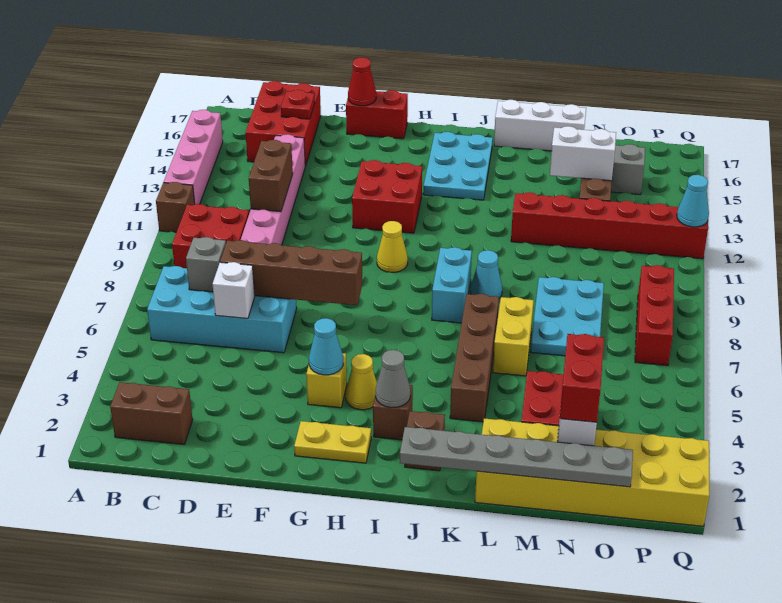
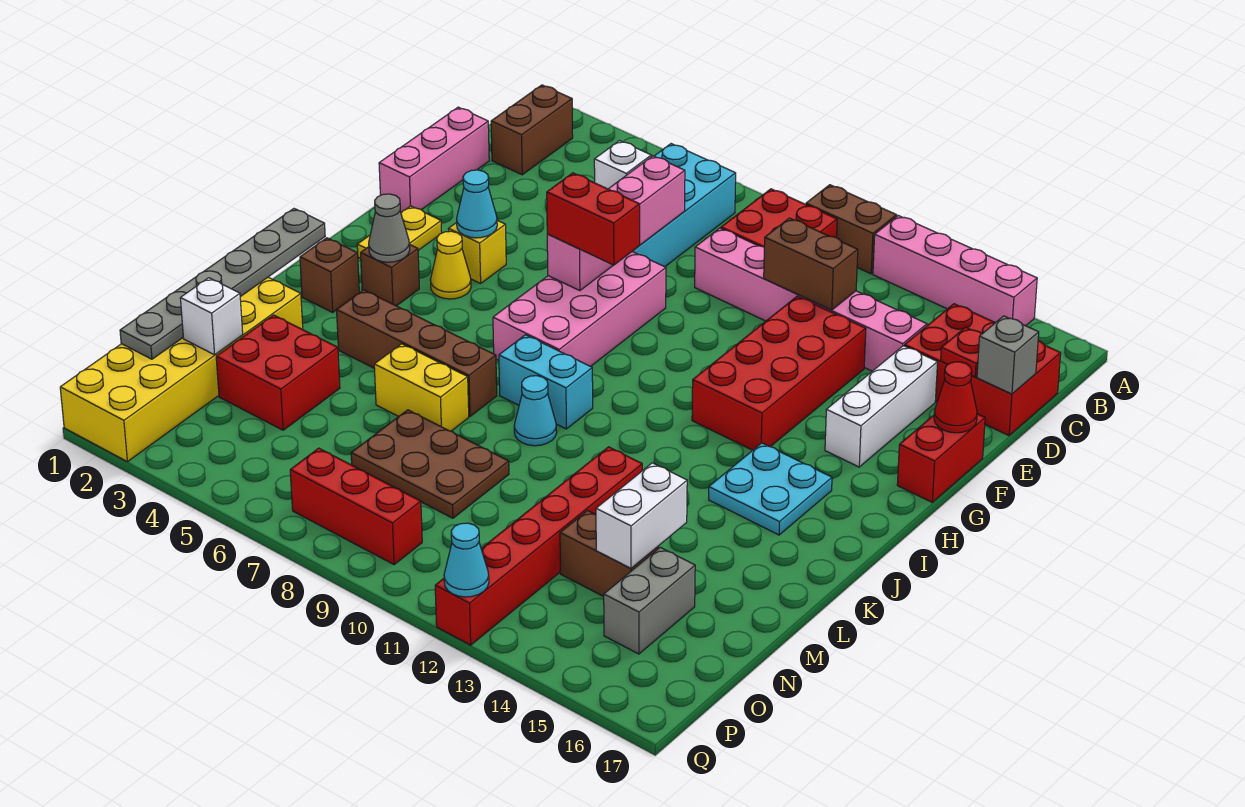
brown brick A11 level 1 -> brown brick A10:A11 level 1
grey brick C7 level 2 -> grey brick D17 level 2
none -> pink brick D1:F1 level 1
brown brick D7:G7 level 2 -> pink brick D7:G7 level 2
none -> pink brick F7:I8 level 1
red brick G12:H13 level 1 -> red brick E12:H13 level 1
yellow cone H10 level 1 -> none
cyan plate I14:J16 level 1 -> cyan plate I14:J15 level 1
white brick K17:M17 level 1 -> white brick E15:G15 level 1
cyan plate M7:N9 level 1 -> brown plate M7:N9 level 1
red brick N2:N3 level 3 -> red brick G7:G8 level 3

